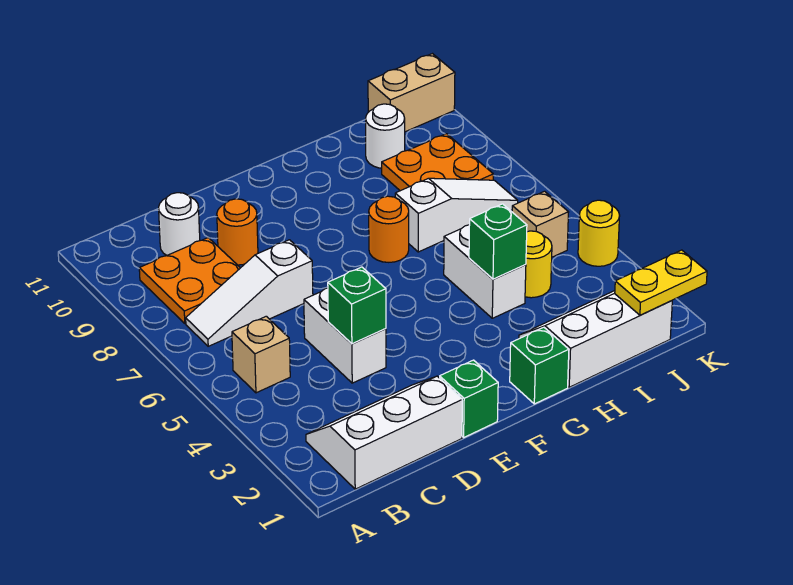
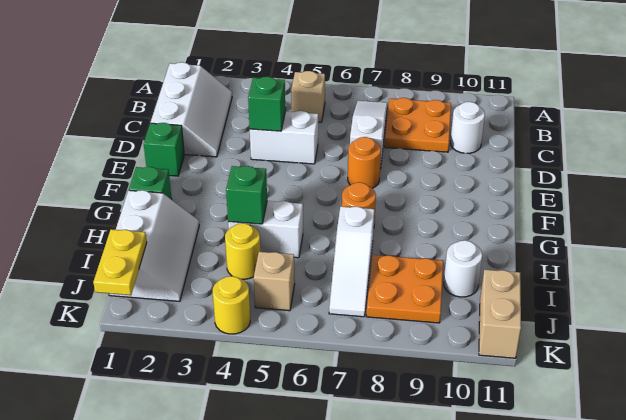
orange round brick D9 level 1 -> orange round brick E7 level 1

